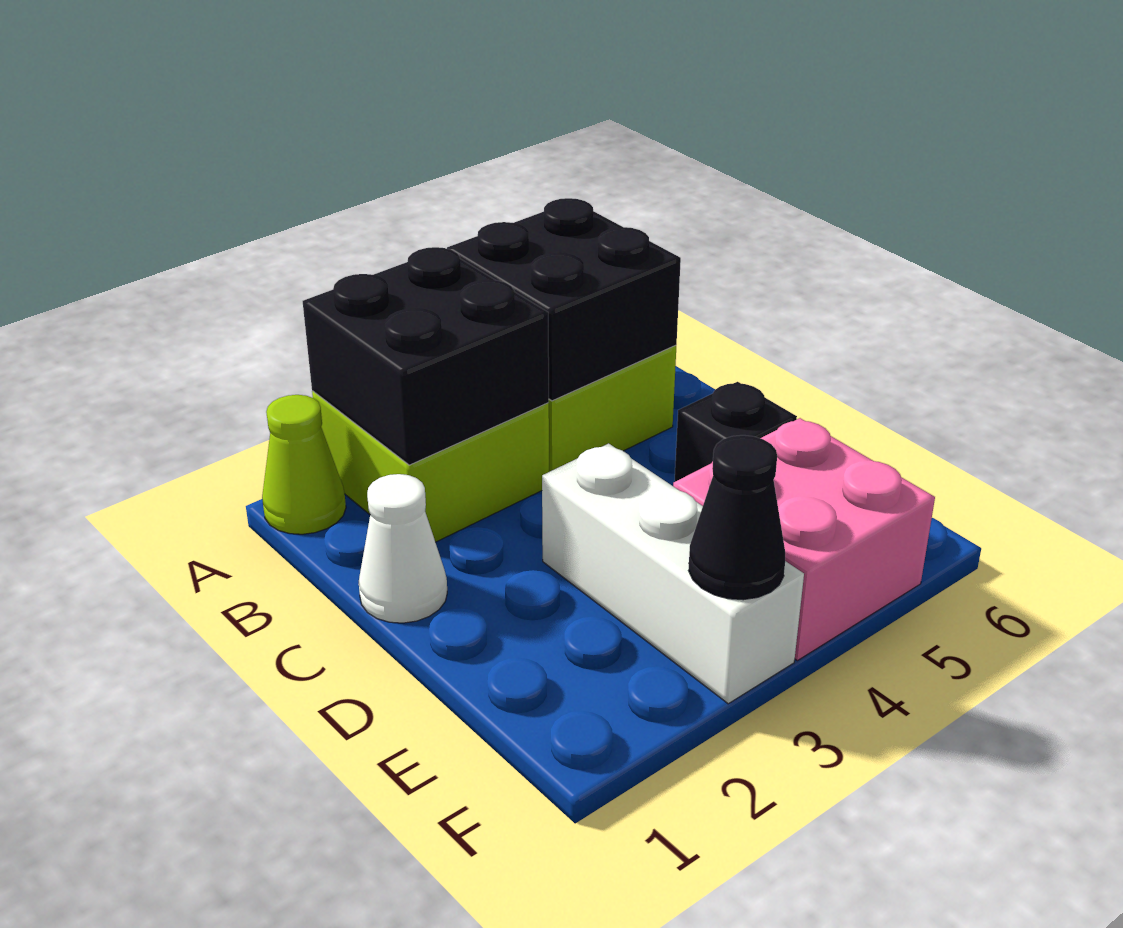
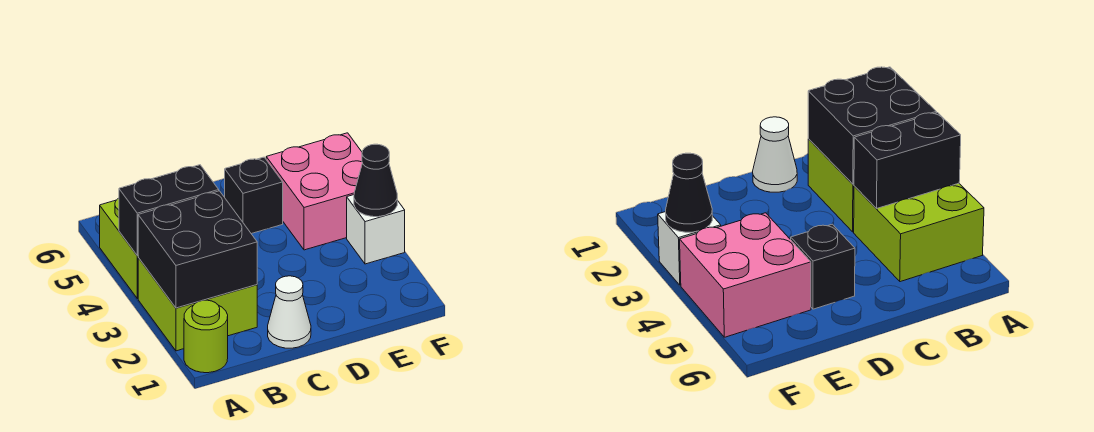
lime cone A1 level 1 -> lime round brick A1 level 1
black brick A4:B5 level 2 -> black brick A4:B4 level 2
white brick D3:F3 level 1 -> white brick F3 level 1

